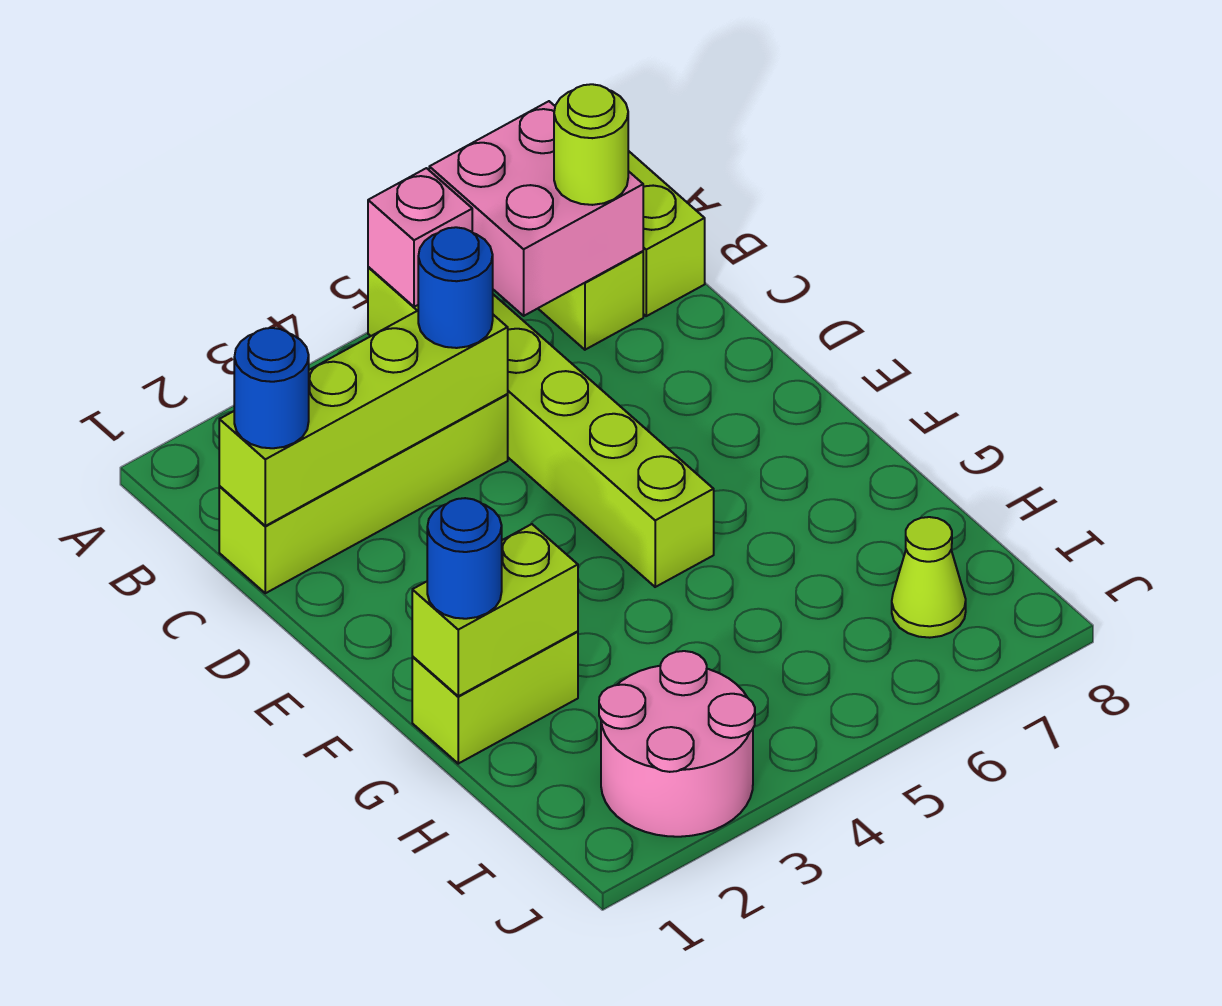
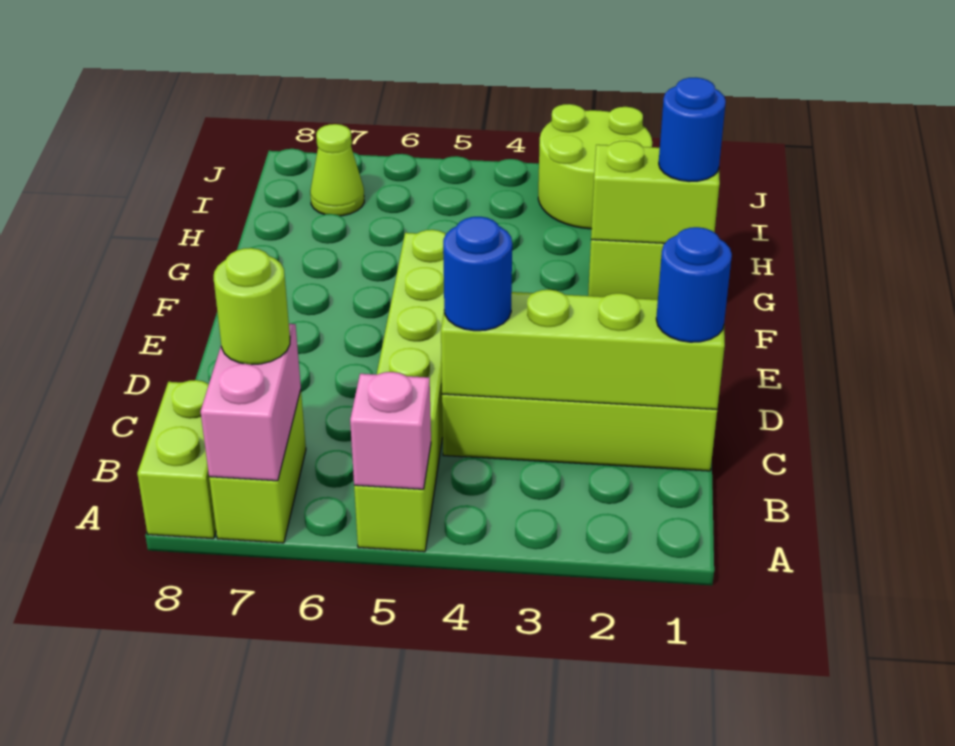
pink brick A6:B7 level 2 -> pink brick A7:B7 level 2
pink round brick I2:J3 level 1 -> lime round brick I2:J3 level 1

